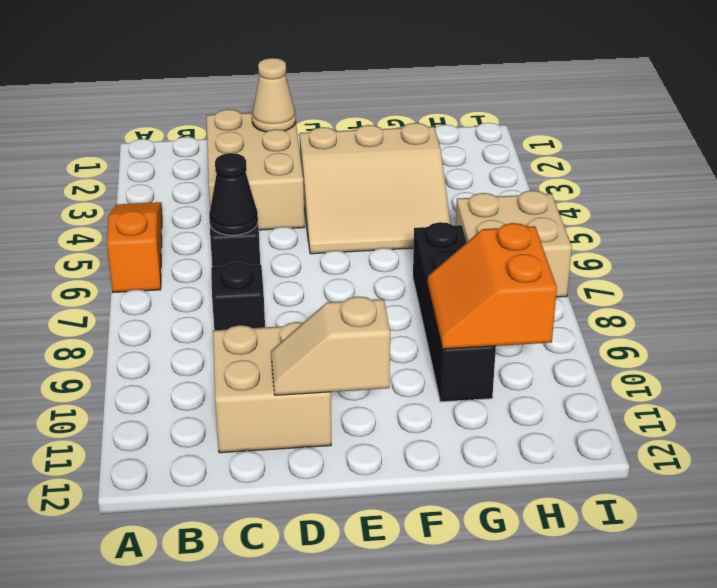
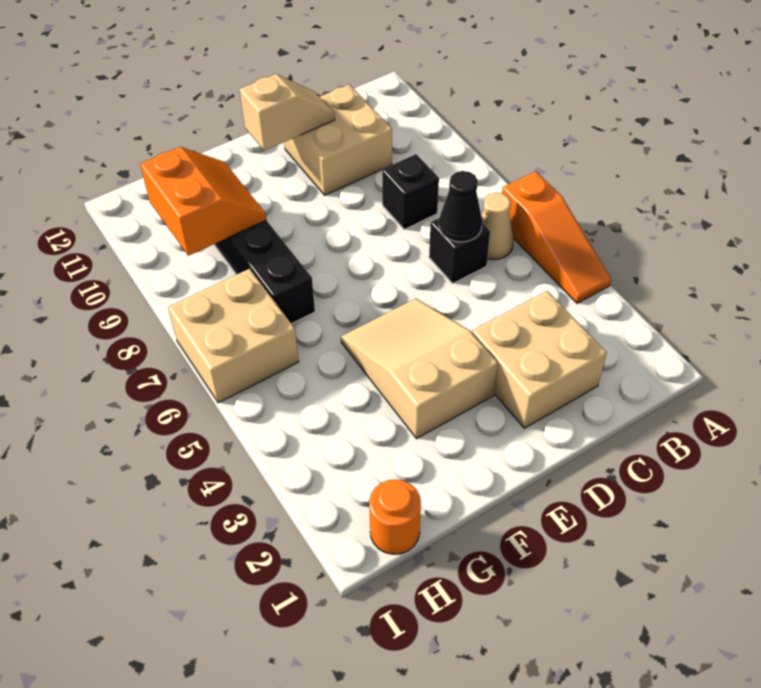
tan brick C2:D4 level 1 -> tan brick C2:D3 level 1
tan cone D2 level 2 -> tan cone B6 level 1
tan slope E3:G5 level 1 top 3 -> tan slope E3:F5 level 1 top 3
none -> orange round brick H1 level 1

